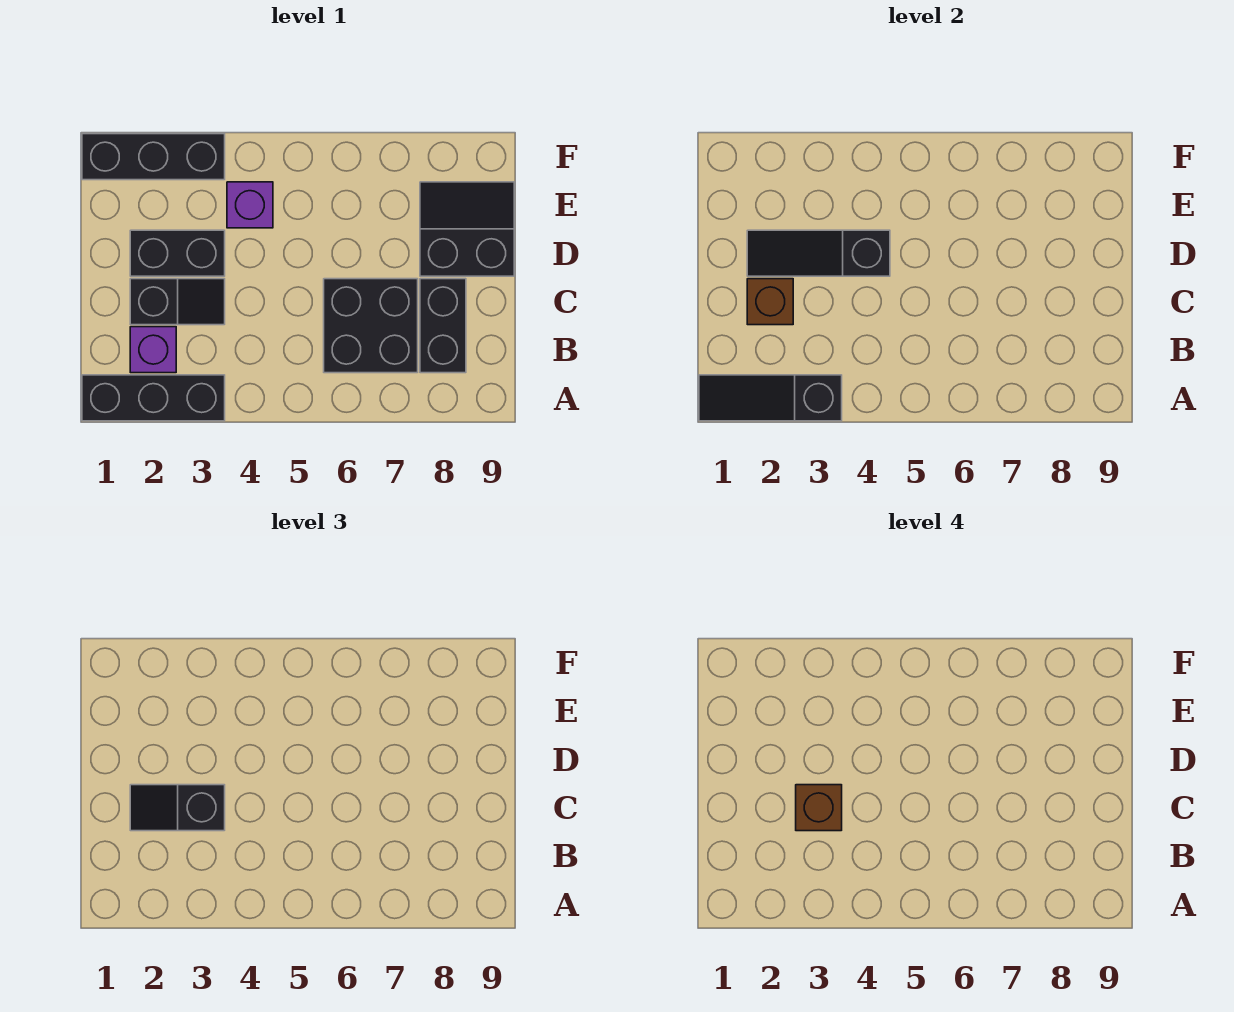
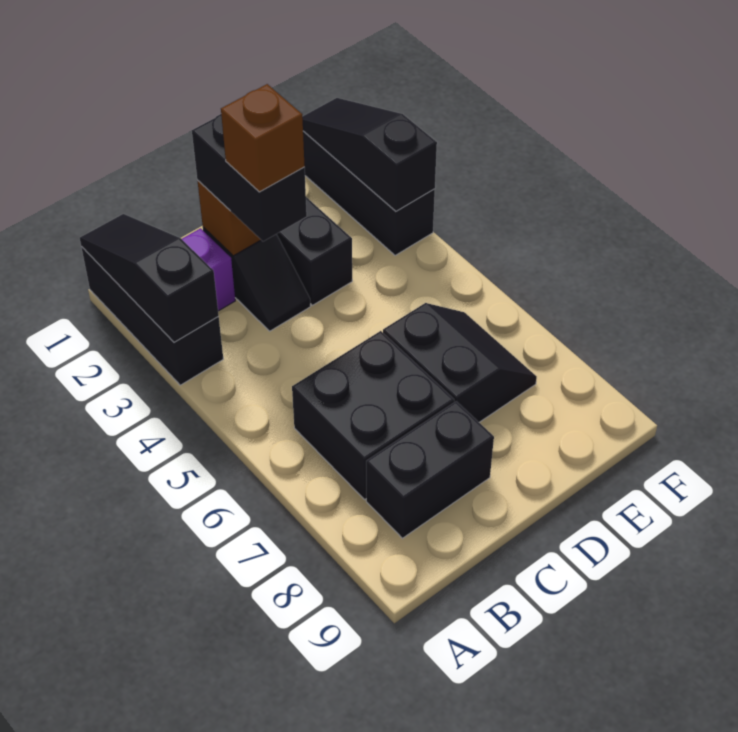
black slope C2:C3 level 3 top 3 -> black brick C2:C3 level 3
black slope D2:D4 level 2 top 4 -> black slope F1:F3 level 2 top 3
black slope D8:E9 level 1 top D -> black slope D6:E7 level 1 top D
purple brick E4 level 1 -> none

